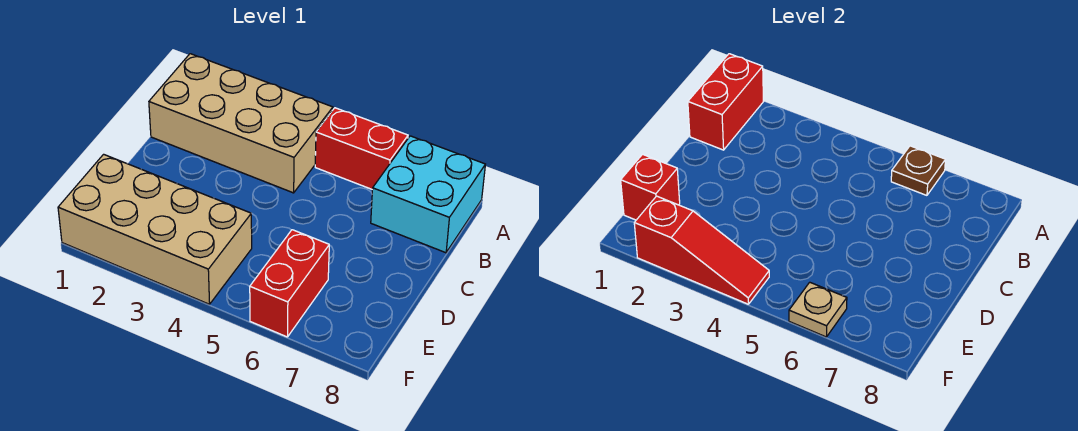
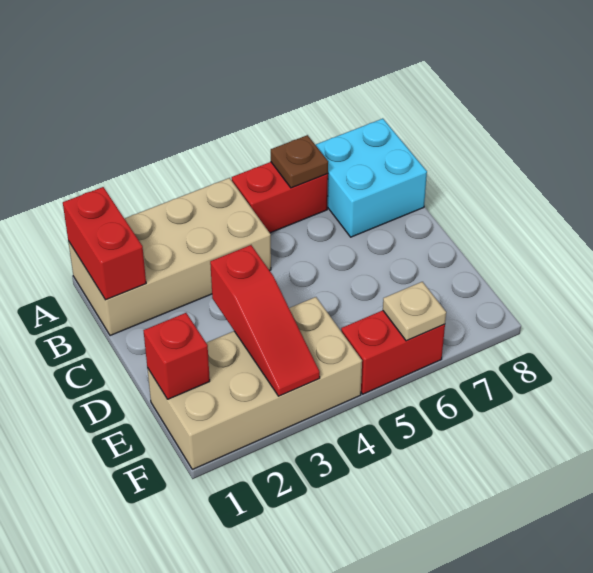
red brick E6:F6 level 1 -> red brick F5:F6 level 1
red slope F2:F4 level 2 top 2 -> red slope D3:F3 level 2 top D

